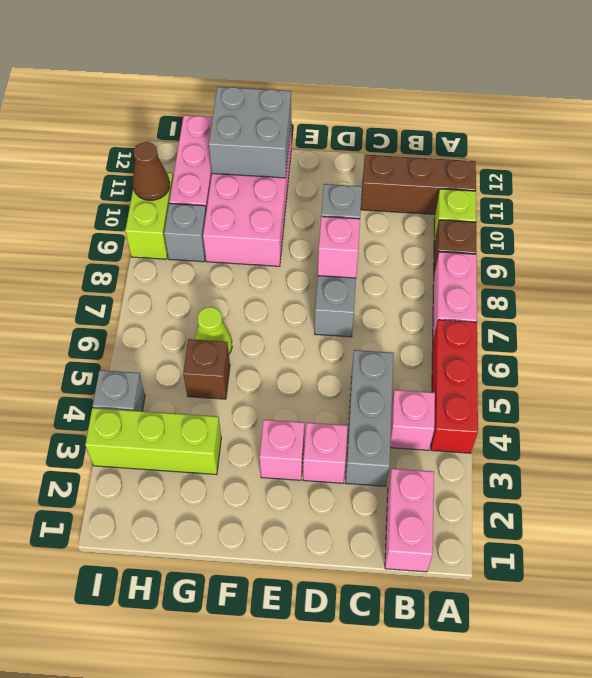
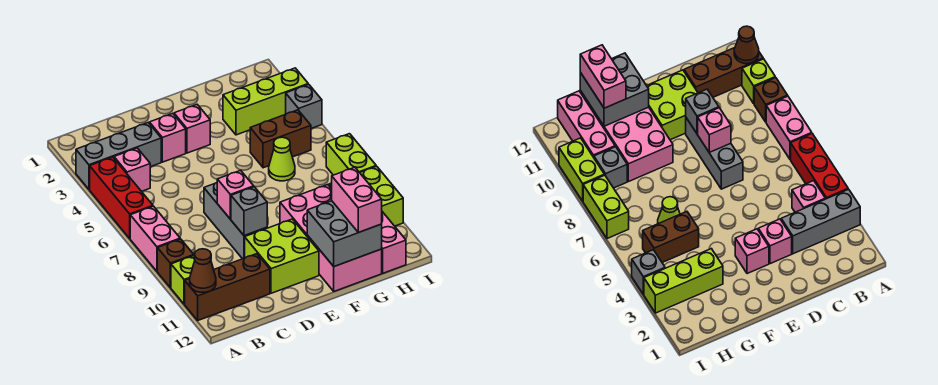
pink brick B1:B2 level 1 -> pink brick G11:G12 level 3
grey brick C3:C5 level 1 -> grey brick A3:C3 level 1
none -> lime brick D10:E11 level 1
brown brick G5 level 1 -> brown brick G5:H5 level 1
none -> lime brick I7:I8 level 1
brown cone I10 level 2 -> brown cone A11 level 2

